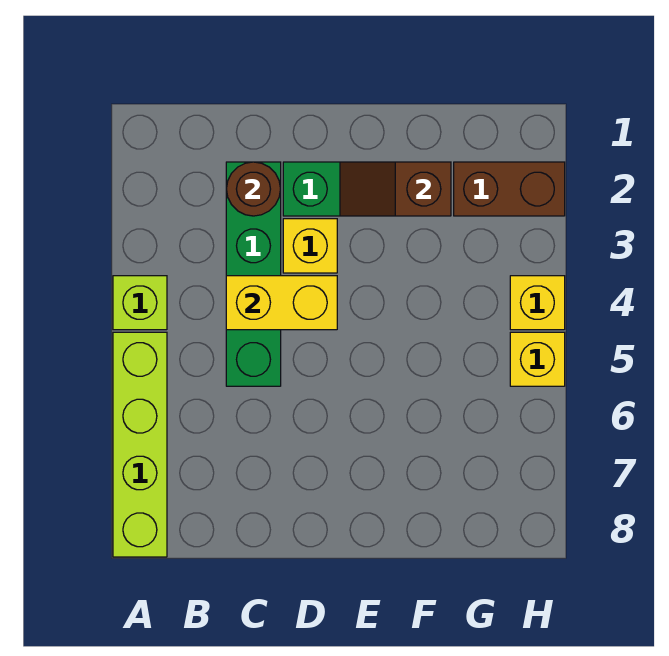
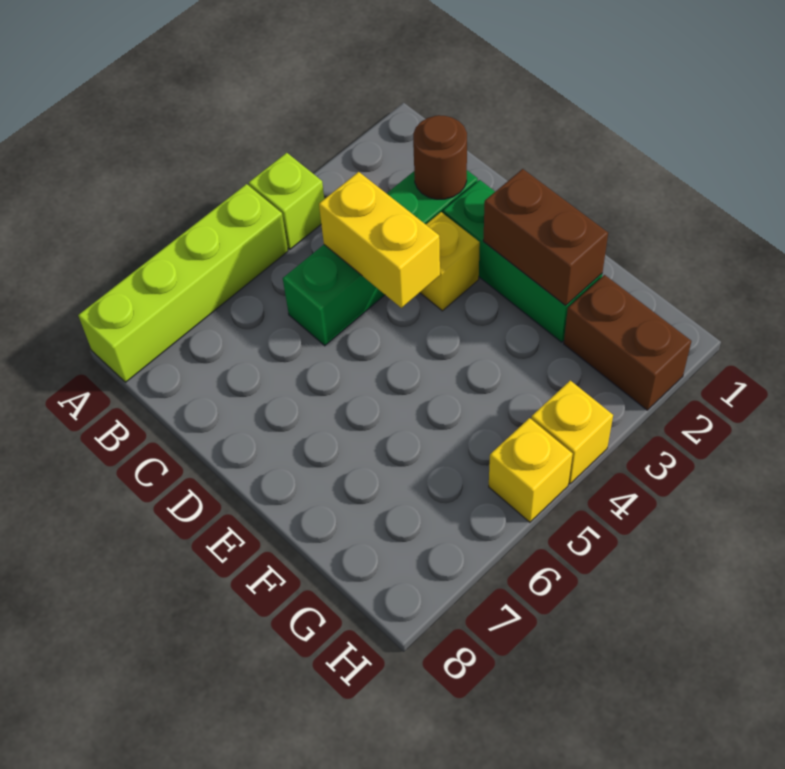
brown slope E2:F2 level 2 top F -> brown brick E2:F2 level 2

